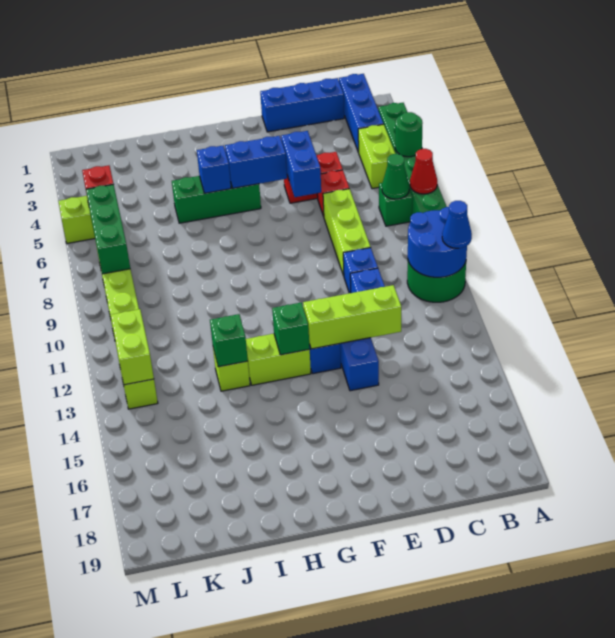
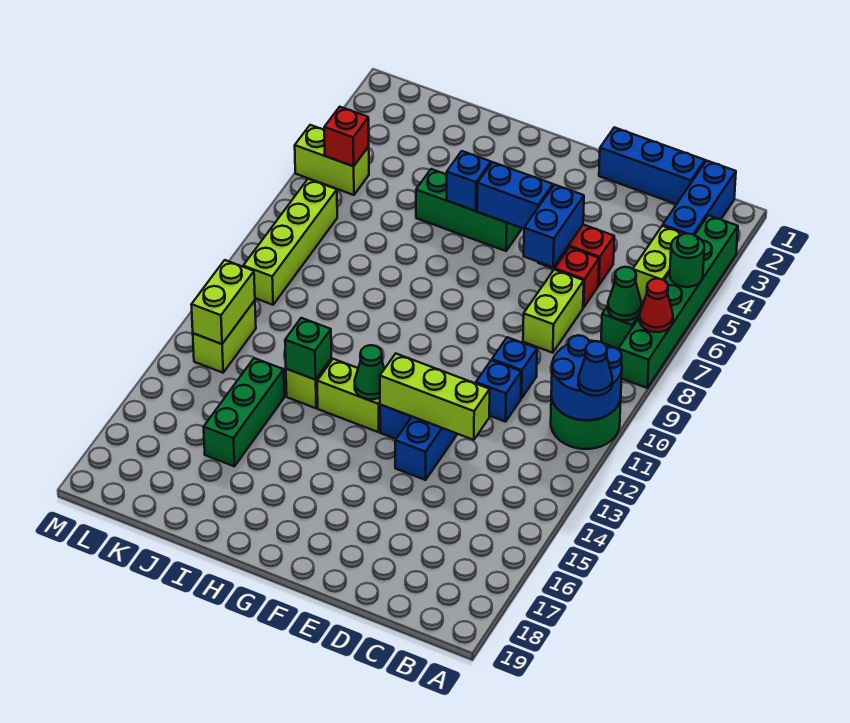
lime brick D7:D9 level 1 -> lime brick D7:D8 level 1
green brick G13 level 2 -> green cone G13 level 2
green brick L6:L8 level 2 -> green brick J14:J16 level 1

